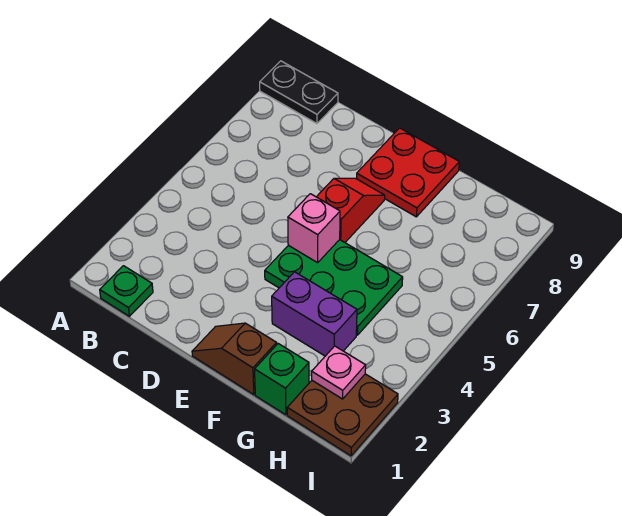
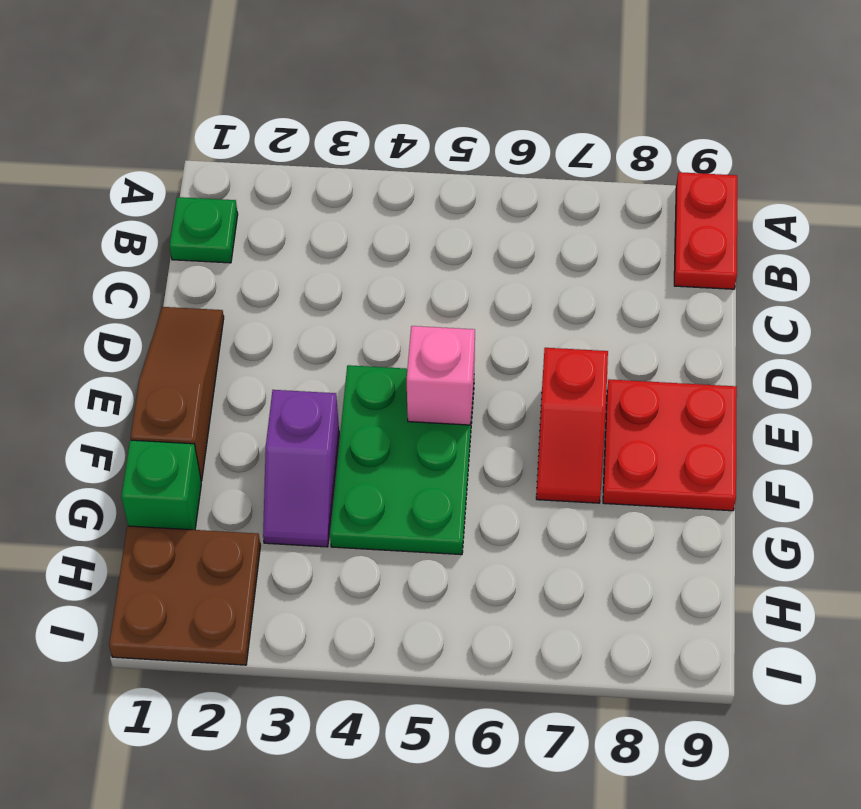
black plate A9:B9 level 1 -> red plate A9:B9 level 1
brown slope E1:F1 level 1 top F -> brown slope D1:F1 level 1 top F
red slope E6:E7 level 1 top 6 -> red slope E7:F7 level 1 top E
purple brick F3:G3 level 1 -> purple slope F3:G3 level 1 top F
pink plate H2 level 2 -> none

